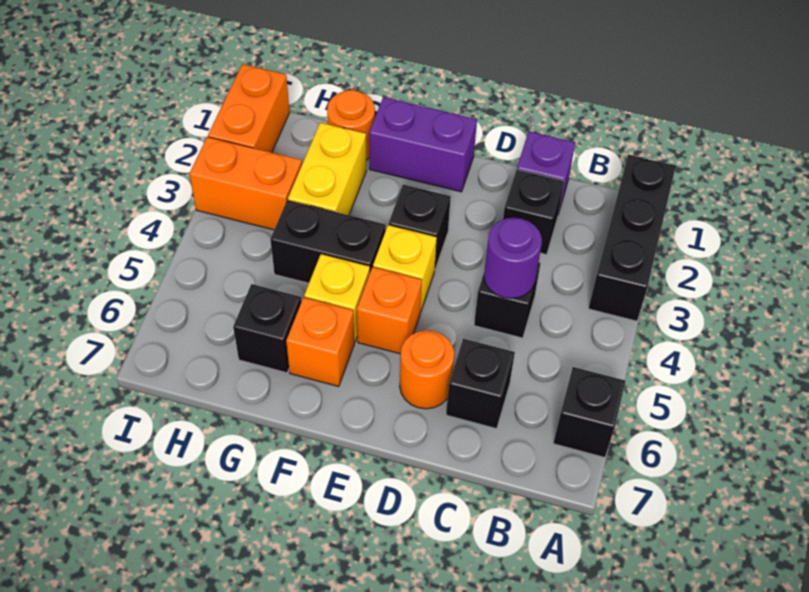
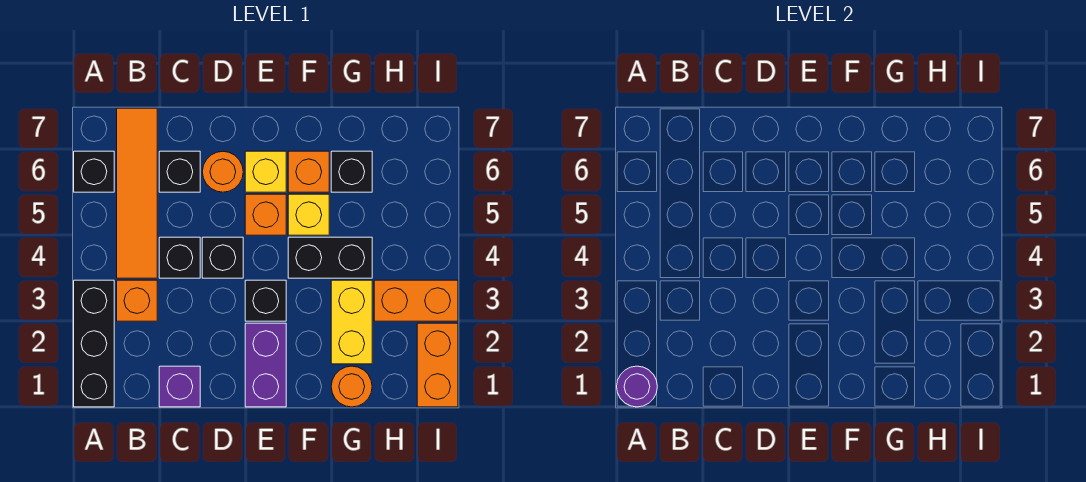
none -> orange brick B3 level 1
none -> orange tile B4:B7 level 1
black brick C2 level 1 -> black brick D4 level 1
purple round brick C4 level 2 -> purple round brick A1 level 2
purple brick E1:F1 level 1 -> purple brick E1:E2 level 1
yellow brick E4 level 1 -> yellow brick E6 level 1

